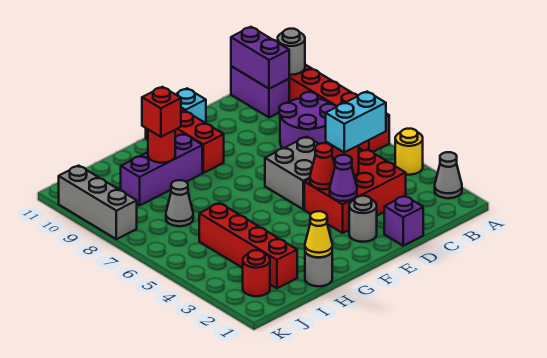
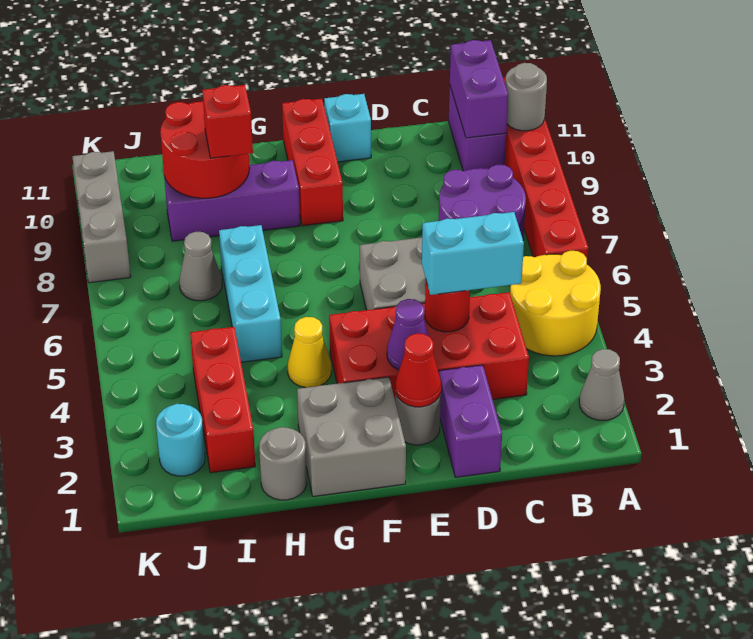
yellow round brick A4 level 1 -> yellow round brick A4:B5 level 1
red brick C3:E4 level 1 -> red brick C3:F4 level 1
purple brick D1 level 1 -> purple brick D1:D2 level 1
red cone E4 level 2 -> red cone E2 level 2
none -> grey brick F1:G2 level 1
yellow cone H1 level 2 -> yellow cone G4 level 1
none -> cyan brick H5:H7 level 1
red round brick H9 level 2 -> red round brick H9:I10 level 2
red brick I2:I5 level 1 -> red brick I2:I4 level 1
red round brick J2 level 1 -> cyan round brick J2 level 1

